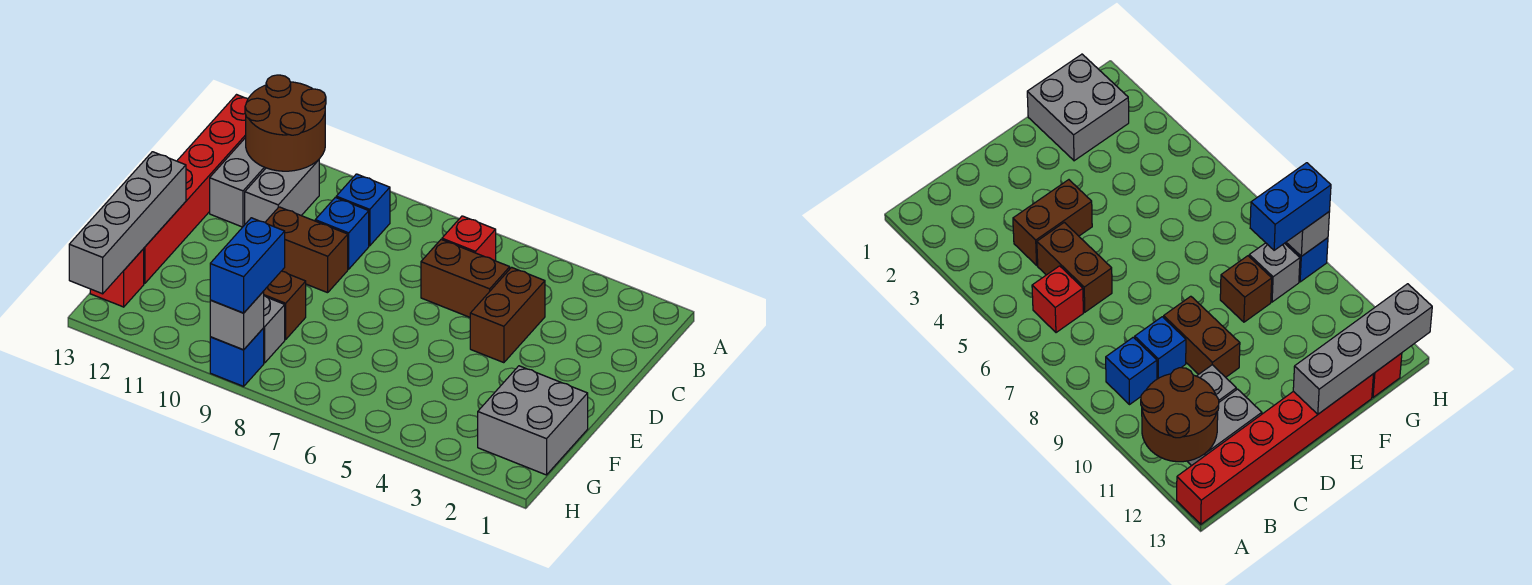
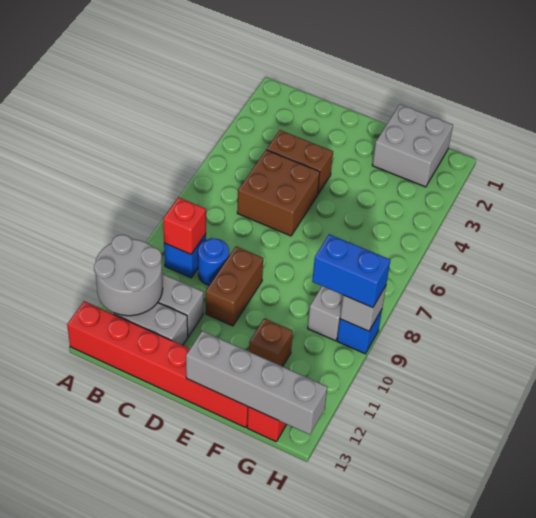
brown round brick A11:B12 level 2 -> grey round brick A11:B12 level 2
red brick B6 level 1 -> red brick B9 level 2
brown brick C5:C6 level 1 -> brown brick C5:D6 level 1
blue brick C9 level 1 -> blue round brick C9 level 1
brown brick F9 level 1 -> brown brick F11 level 1

